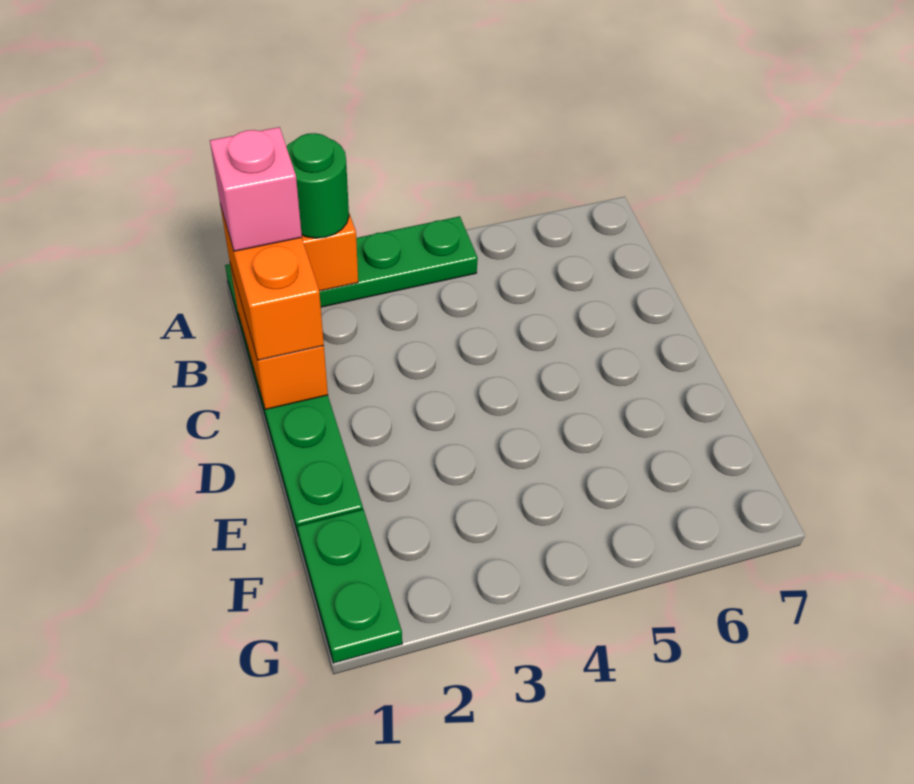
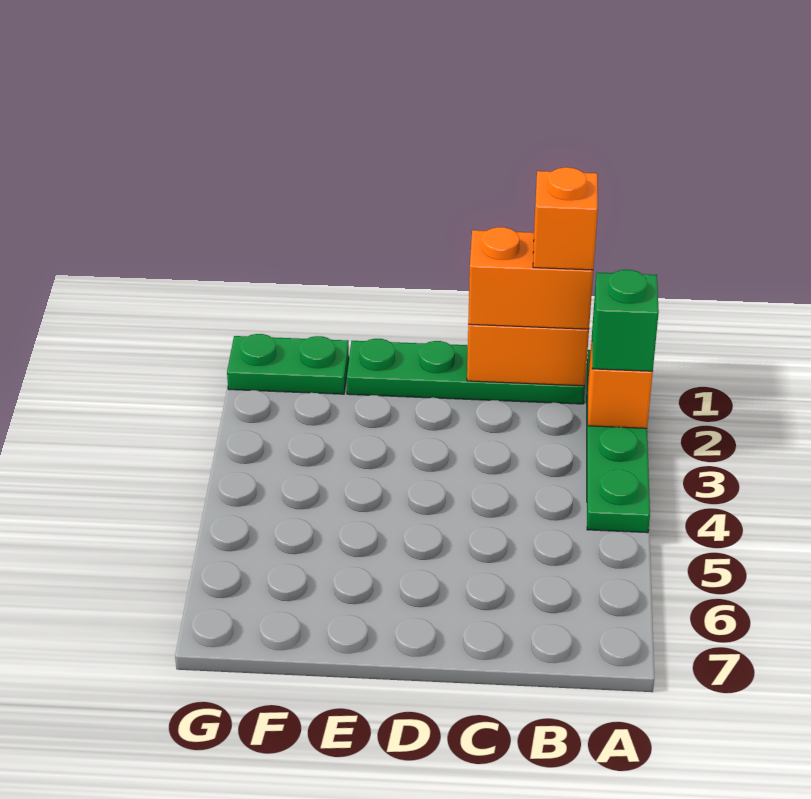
green round brick A2 level 3 -> green brick A2 level 3
pink brick B1 level 4 -> orange brick B1 level 4

